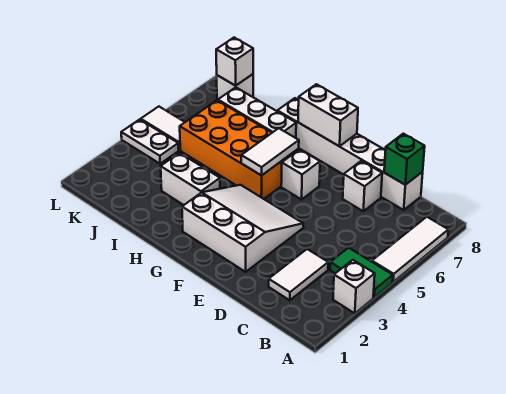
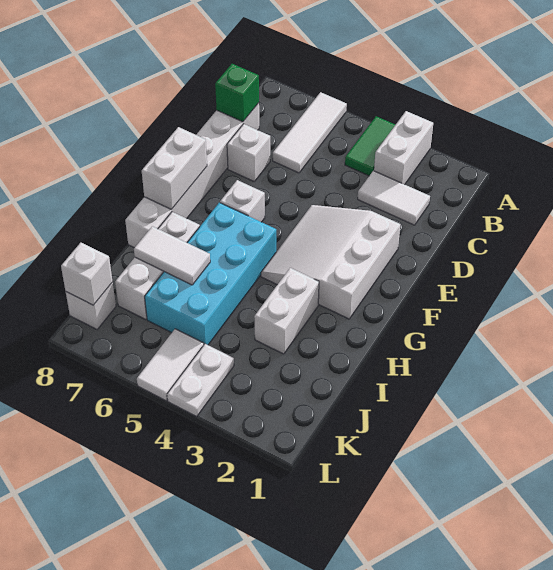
white brick A3 level 1 -> white brick A3:B3 level 1
white tile A5:A7 level 1 -> white tile A6:C6 level 1
orange brick G5:J6 level 1 -> cyan brick G5:J6 level 1
white tile G5:G6 level 2 -> white tile I6:I7 level 2

